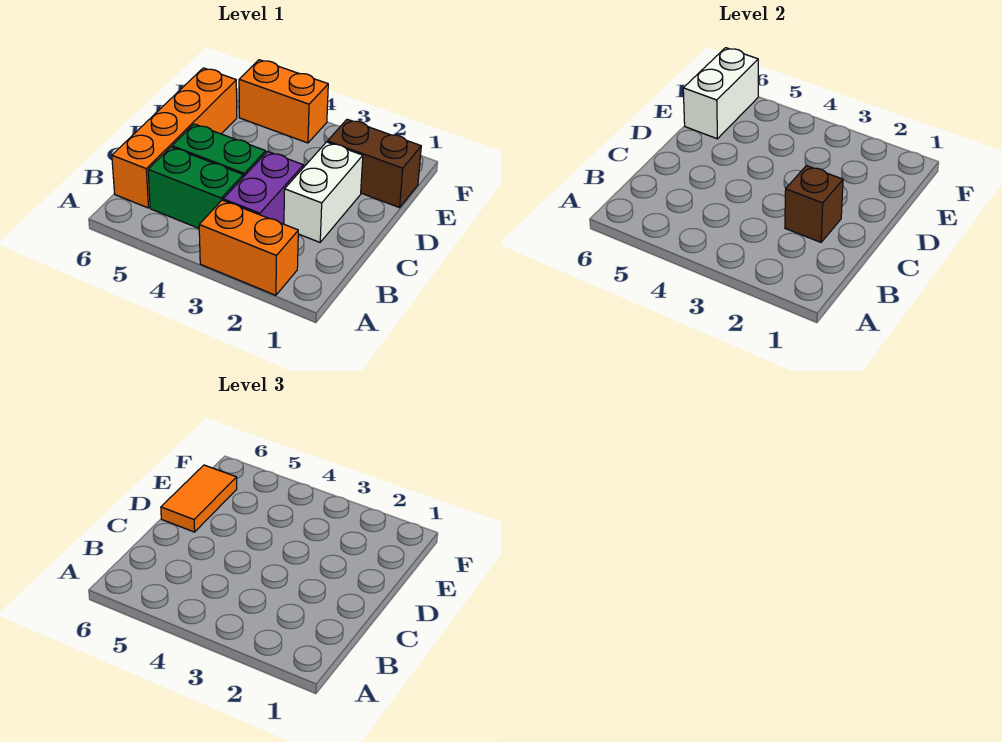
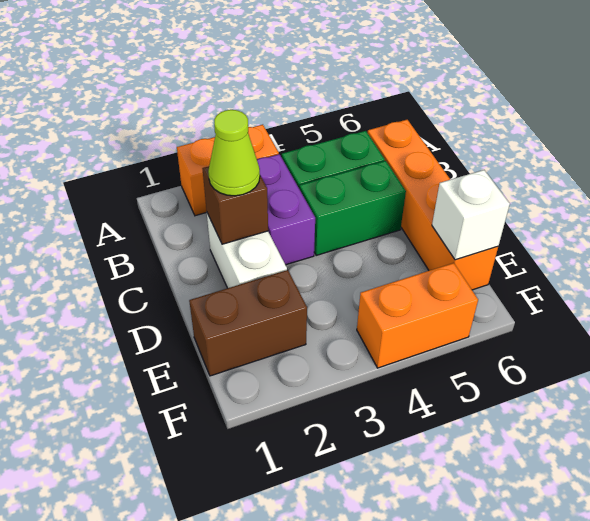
none -> lime cone C2 level 3
orange tile D6:E6 level 3 -> none
white brick E6:F6 level 2 -> white brick E6 level 2

